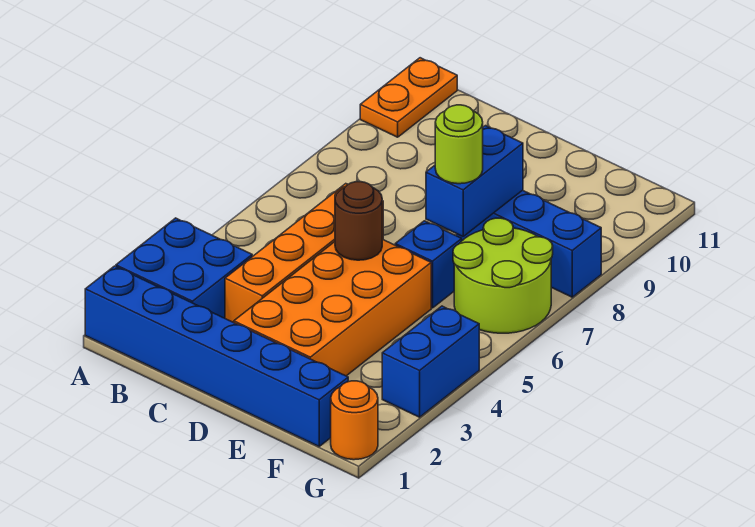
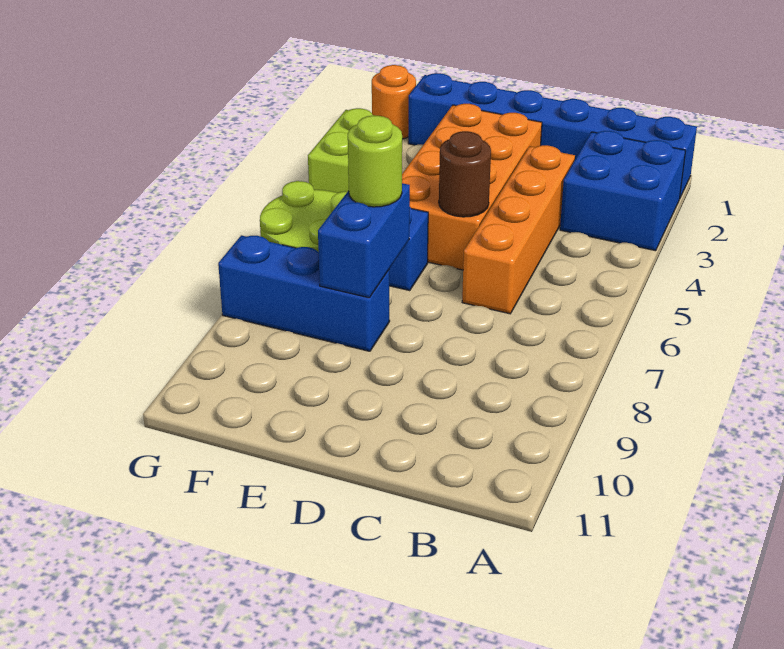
orange plate A10:A11 level 1 -> none
blue brick G3:G4 level 1 -> lime brick G3:G4 level 1

